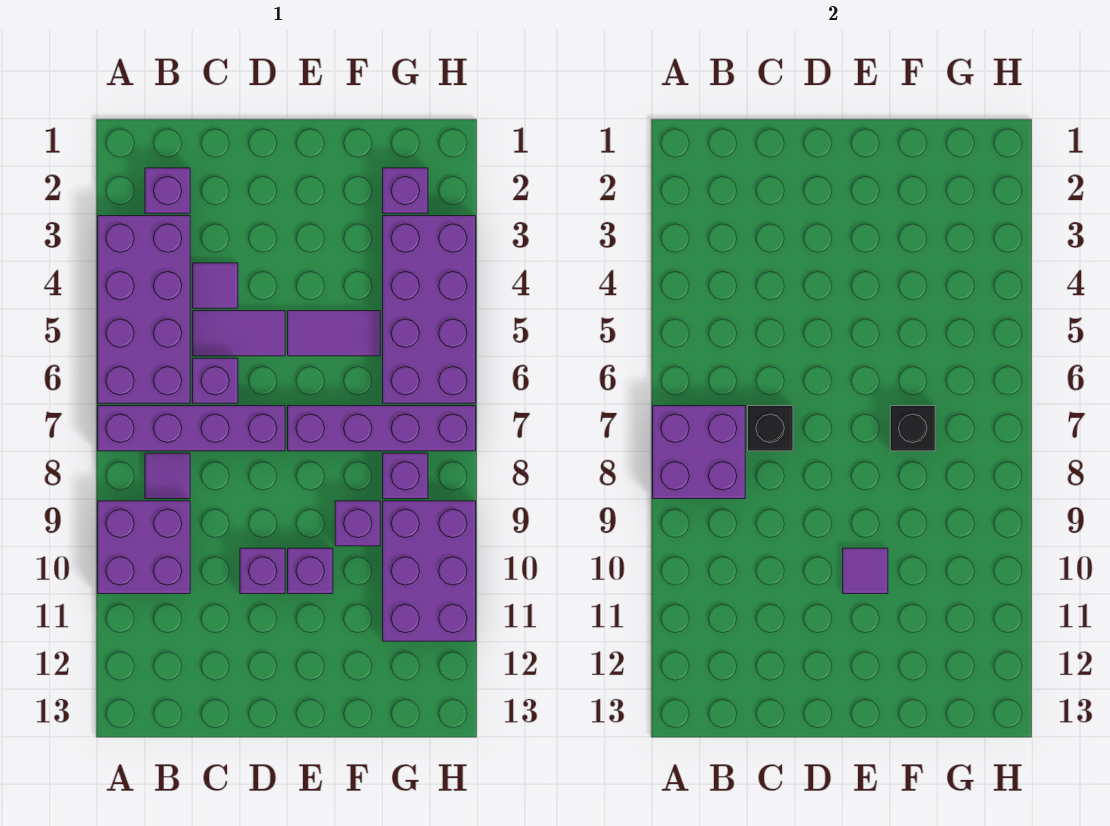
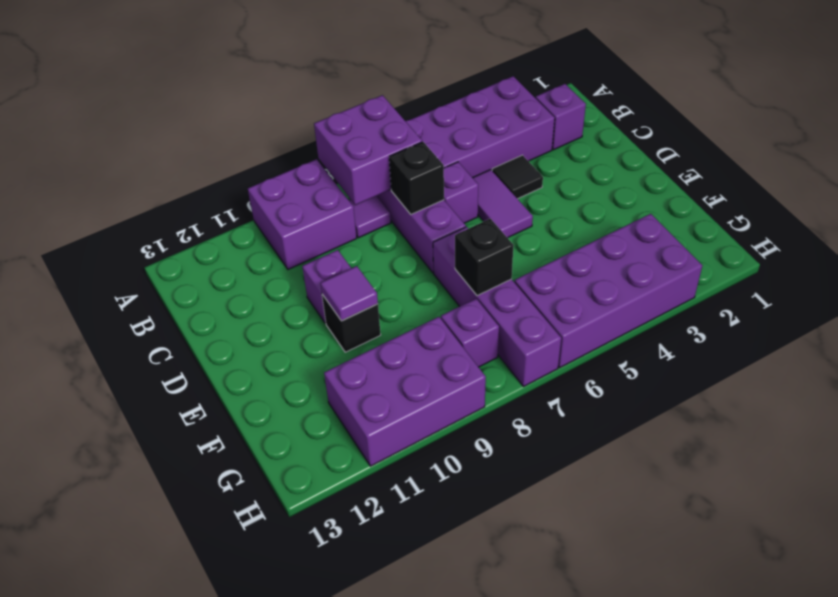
purple tile C4 level 1 -> black tile C4 level 1
purple tile E5:F5 level 1 -> none
purple brick E10 level 1 -> black brick E10 level 1
purple brick F9 level 1 -> none
purple brick G2 level 1 -> none

